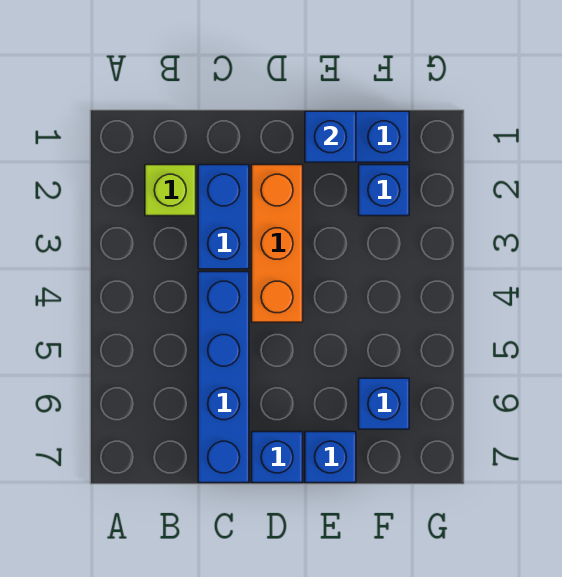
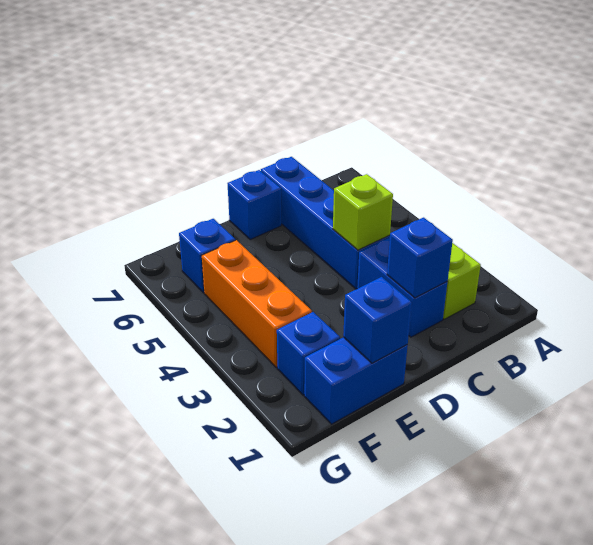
none -> lime brick C4 level 2
orange brick D2:D4 level 1 -> orange brick F3:F5 level 1
blue brick E7 level 1 -> blue brick C2 level 2

